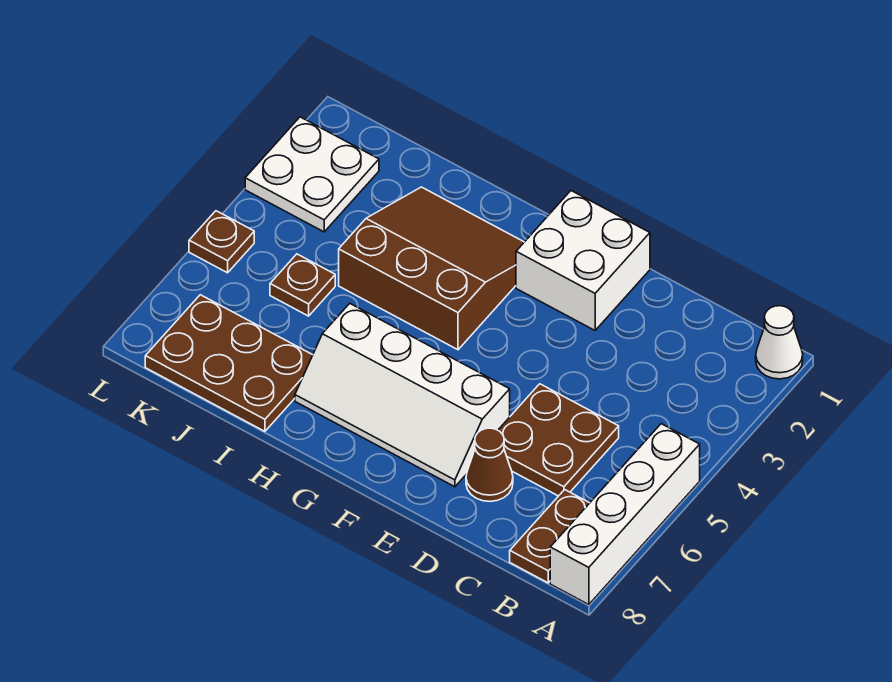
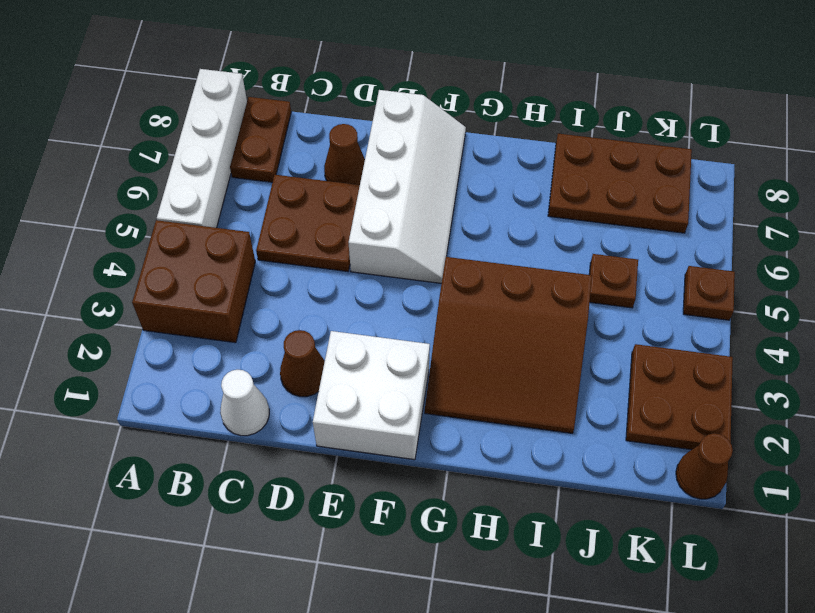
white cone A1 level 1 -> white cone C1 level 1
none -> brown brick A3:B4 level 1
none -> brown cone D2 level 1
white slope E6:H7 level 1 top 6 -> white slope E5:F8 level 1 top E
white plate K2:L3 level 1 -> brown plate K2:L3 level 1
none -> brown cone L1 level 1

